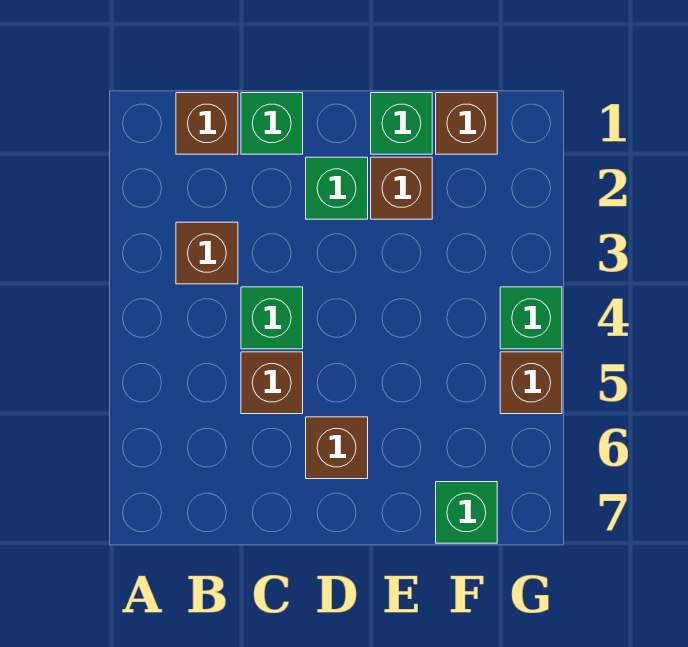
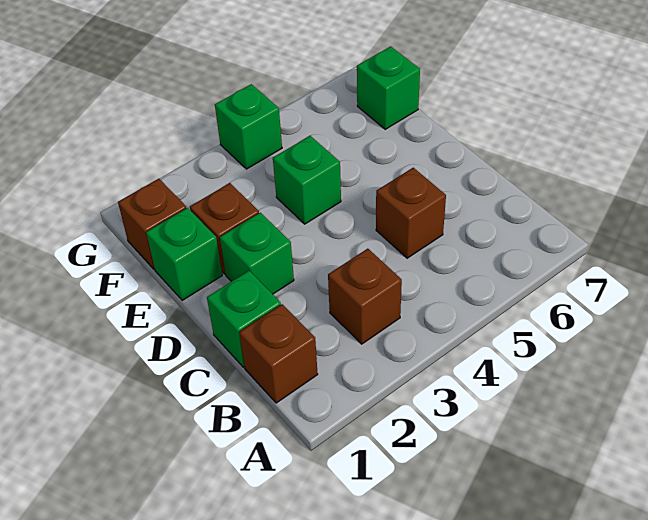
green brick C4 level 1 -> green brick E4 level 1
brown brick D6 level 1 -> none
brown brick G5 level 1 -> none

